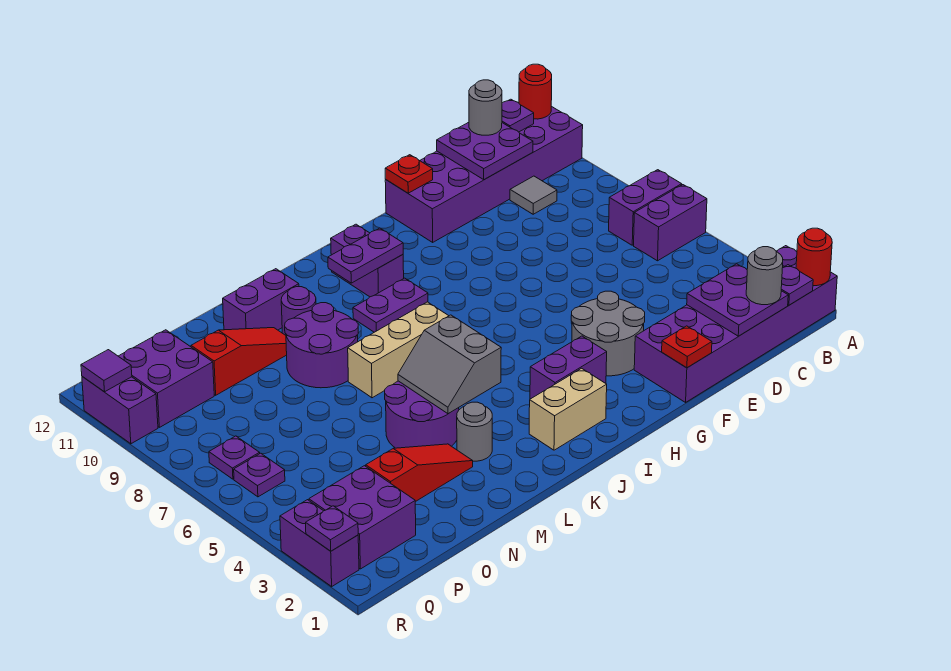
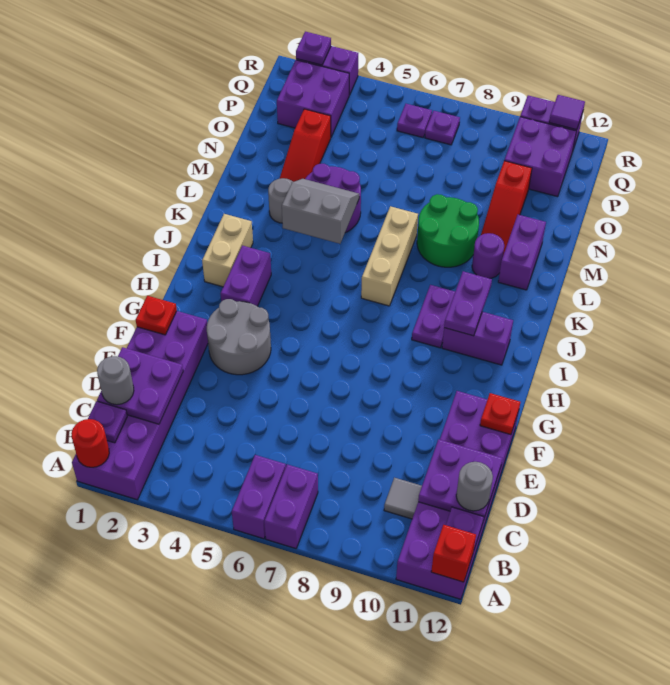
red round brick A12 level 2 -> red brick A12 level 2
purple round brick L8:M9 level 1 -> green round brick L8:M9 level 1

